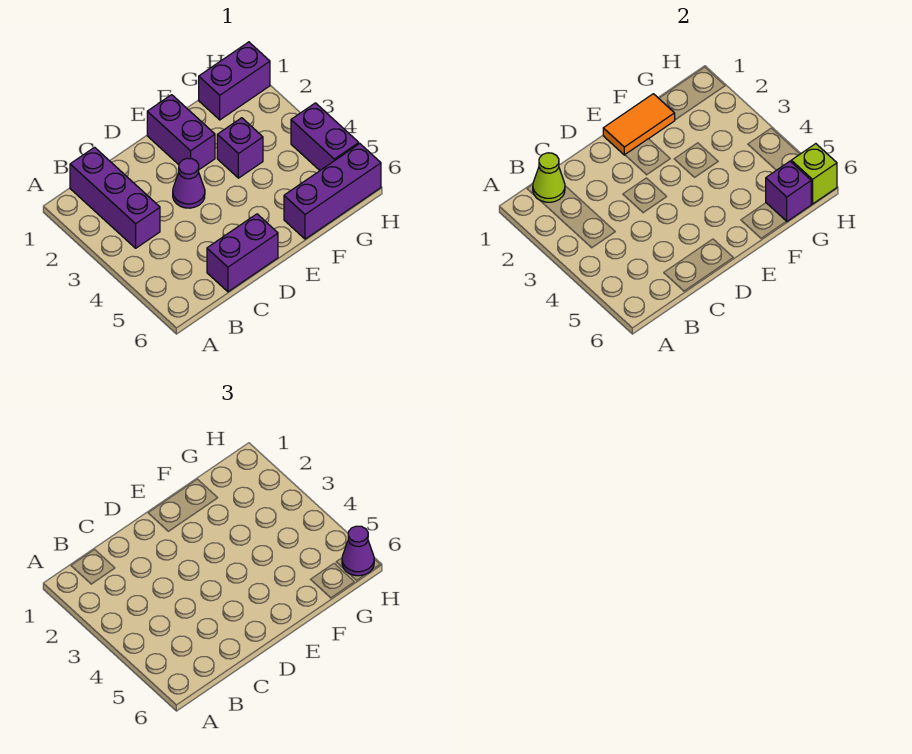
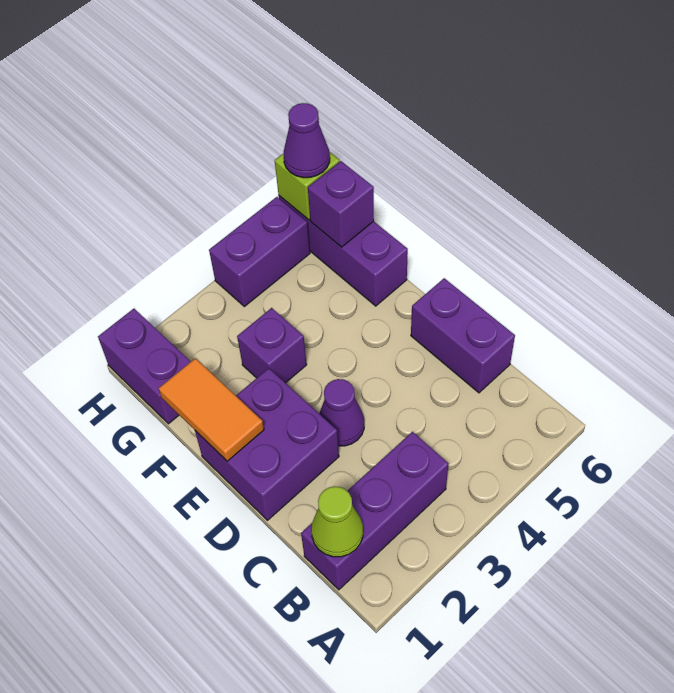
purple brick E1:E2 level 1 -> purple brick D1:E2 level 1

